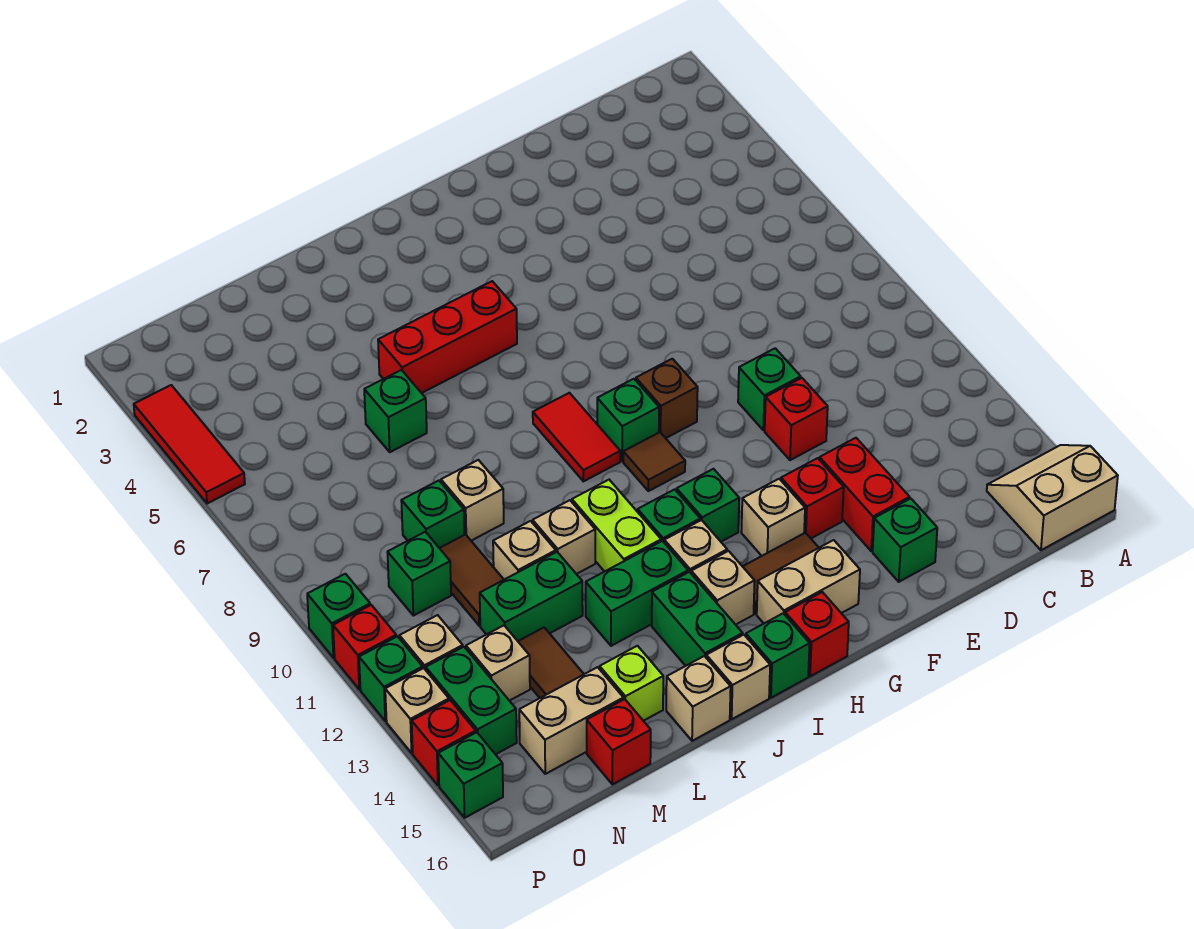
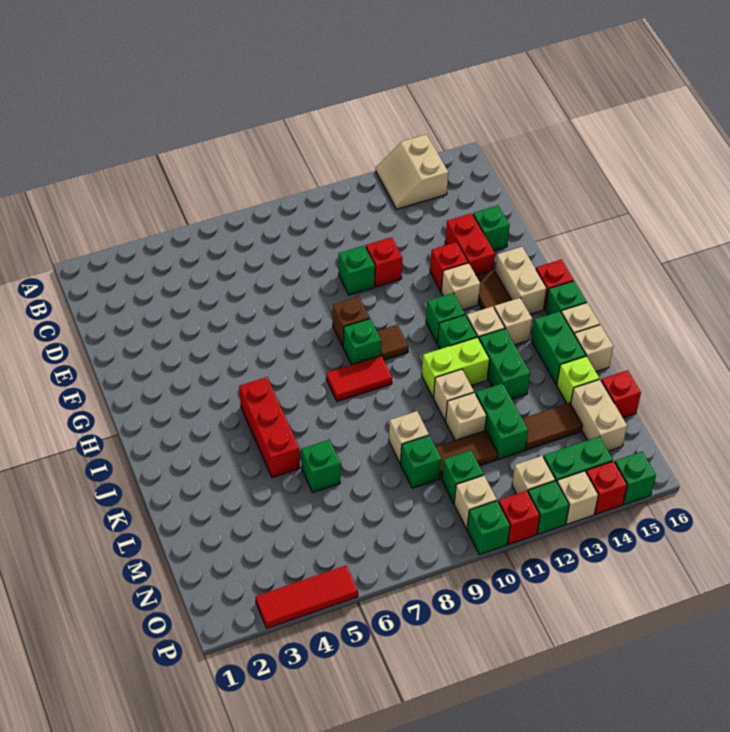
tan slope A15:B16 level 1 top 16 -> tan slope A13:B14 level 1 top 14
red brick E13:E14 level 1 -> red brick E14:F14 level 1
green brick J14:J15 level 1 -> green brick J15:K15 level 1
tan brick N13 level 1 -> tan brick O10 level 1

